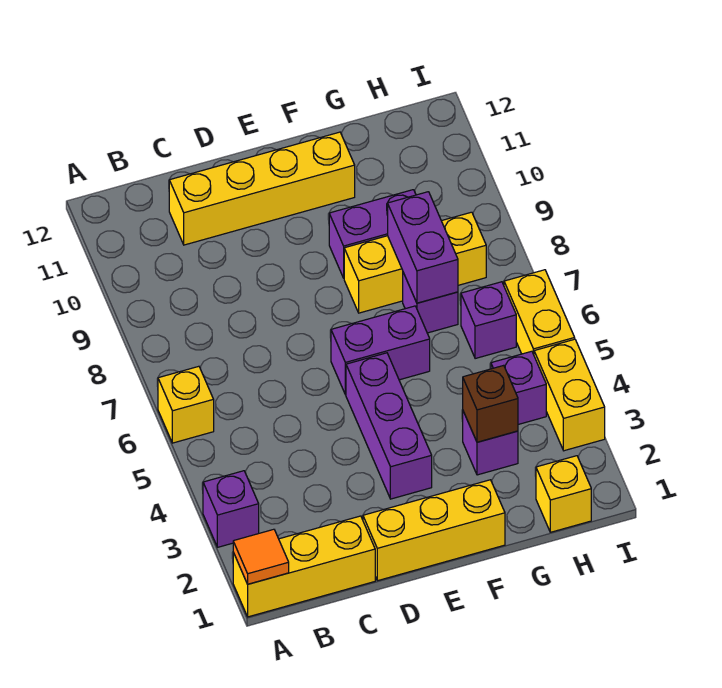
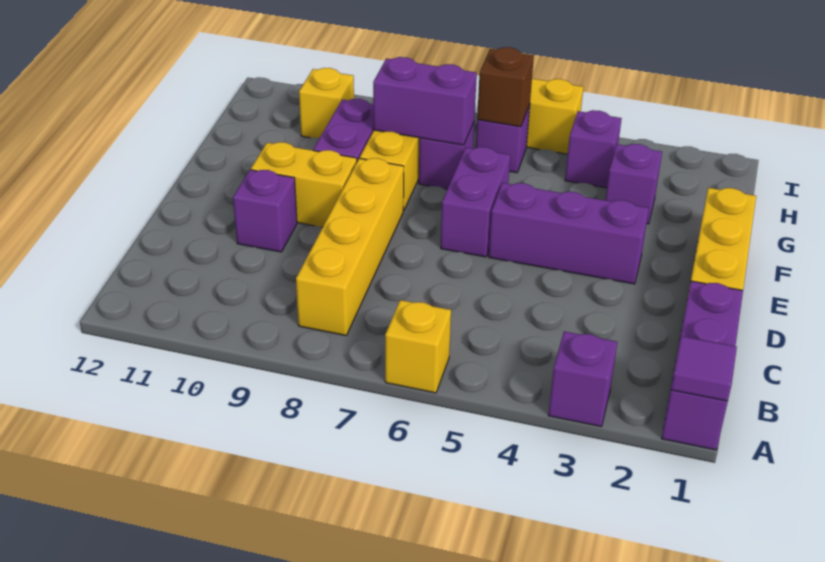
yellow brick A1:C1 level 1 -> purple brick A1:C1 level 1
orange tile A1 level 2 -> purple tile A1 level 2
yellow brick C11:F11 level 1 -> yellow brick B8:E8 level 1
none -> purple brick D10 level 1
brown brick G3 level 2 -> brown brick H6 level 2
yellow brick H1 level 1 -> yellow brick H10 level 1
yellow brick I3:I4 level 1 -> yellow brick E9:E10 level 1

